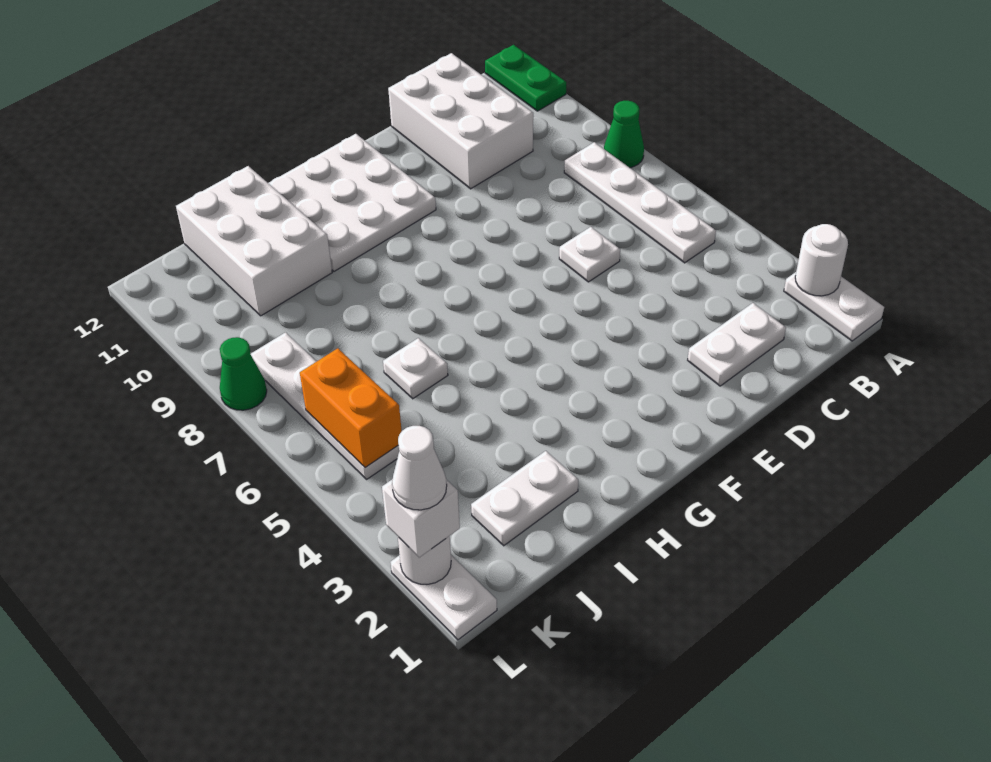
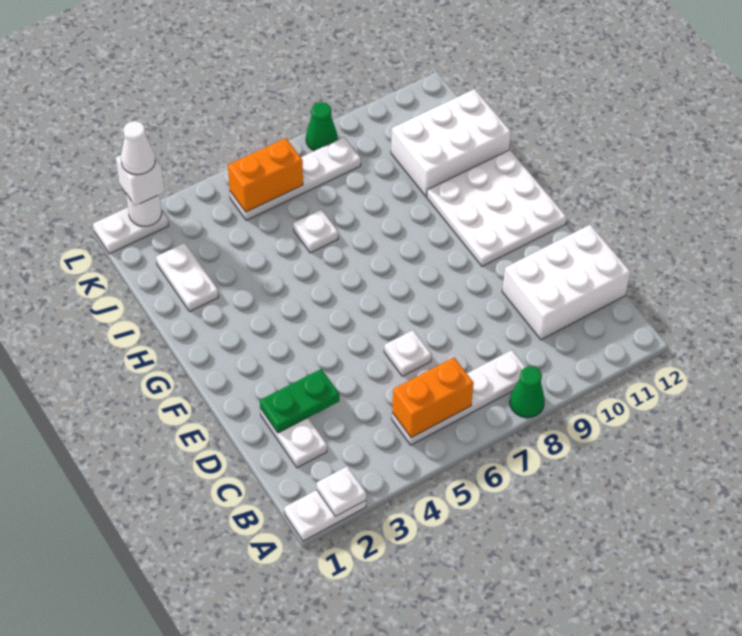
white round brick A2 level 2 -> white plate A2 level 2
green plate A11:A12 level 1 -> green plate D2:D3 level 2
none -> orange brick B5:B6 level 2

